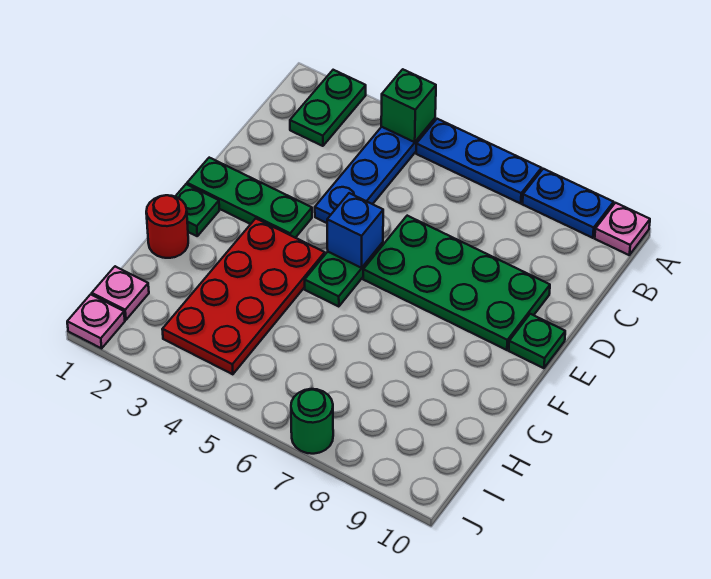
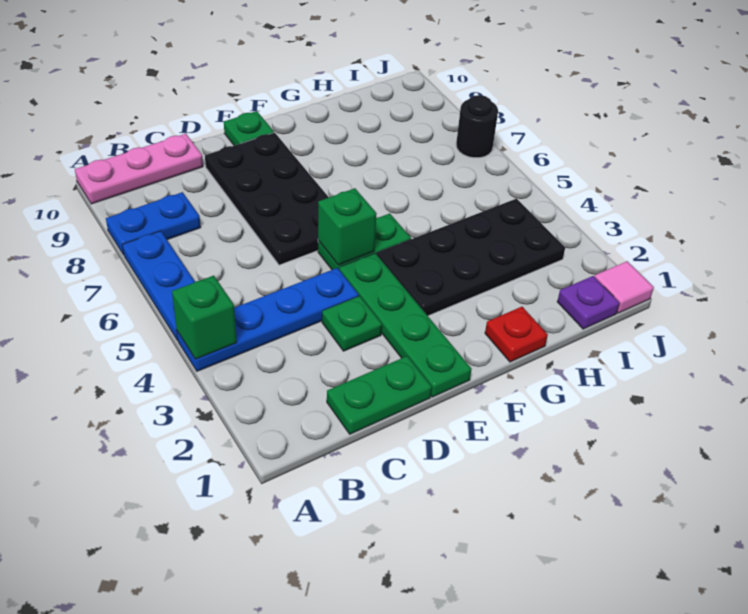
green plate A2:B2 level 1 -> green plate C1:D1 level 1
blue plate A8:A9 level 1 -> blue plate A8:B8 level 1
pink plate A10 level 1 -> pink plate A10:C10 level 1
green plate D6:E9 level 1 -> black plate D6:E9 level 1
green plate E1:E3 level 1 -> green plate E1:E4 level 1
blue brick E5 level 2 -> green brick E5 level 2
green plate F1 level 1 -> green plate D3 level 1
red plate F3:I4 level 1 -> black plate F3:I4 level 1
red round brick G1 level 1 -> red plate G1 level 1
pink plate I1 level 1 -> purple plate I1 level 1
pink plate J1 level 1 -> pink tile J1 level 1
green round brick J7 level 1 -> black round brick J7 level 1

